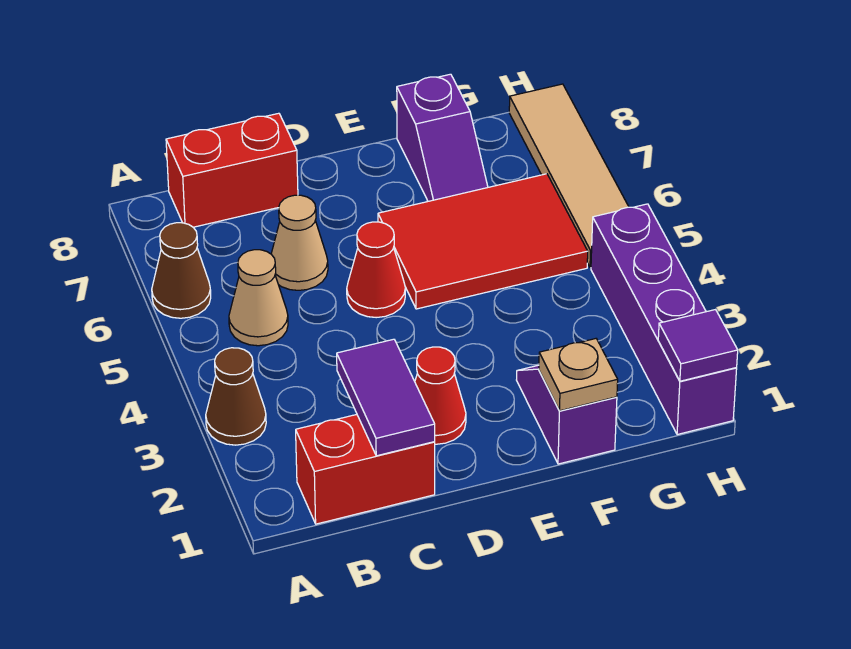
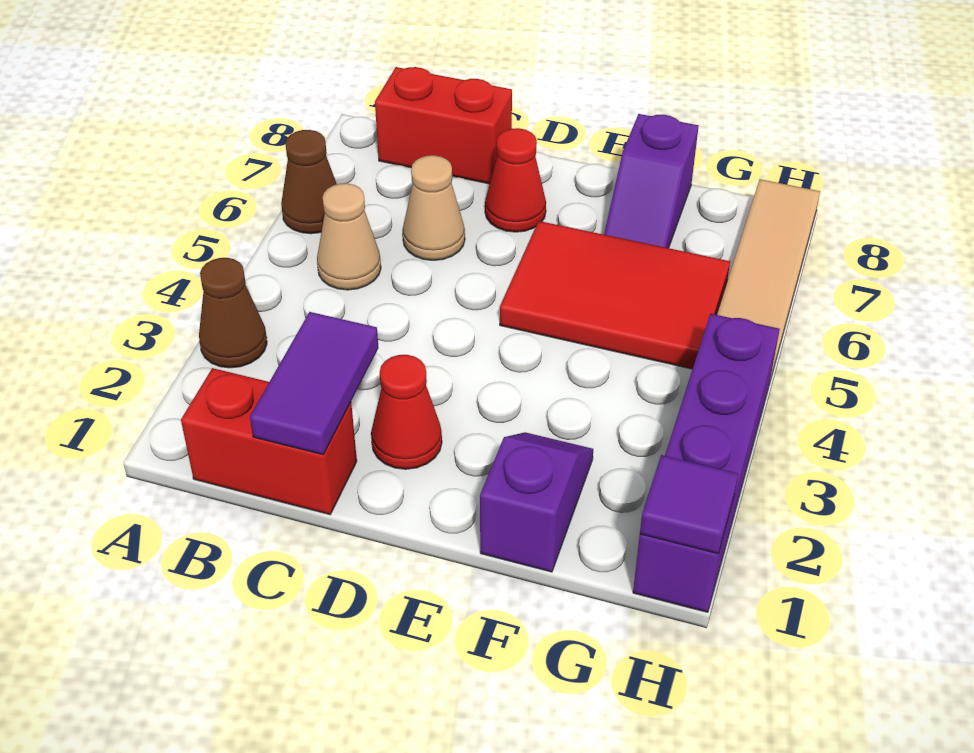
red cone D5 level 1 -> red cone D7 level 1
tan plate F1 level 2 -> none

